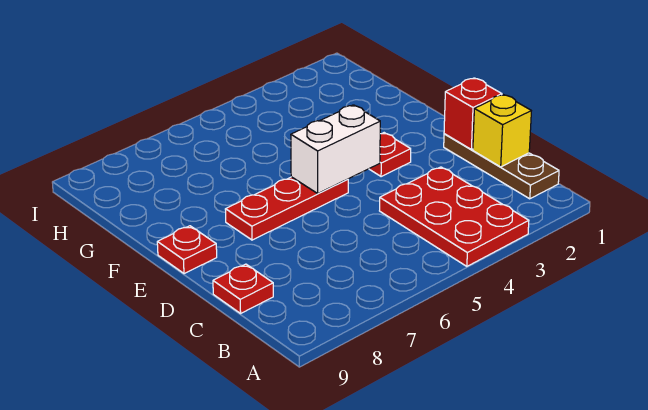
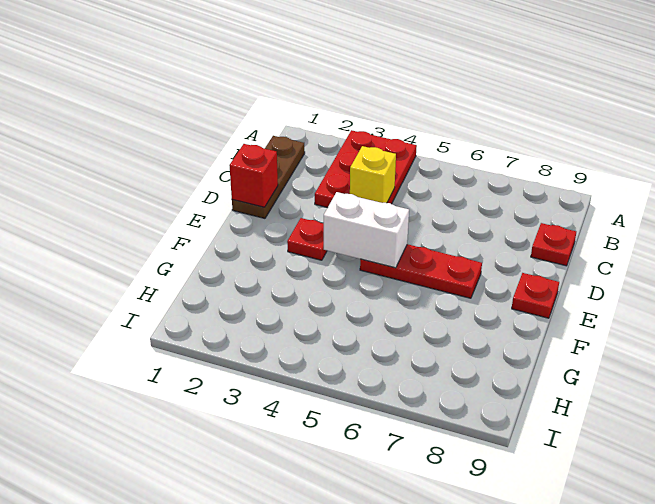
yellow brick C1 level 2 -> yellow brick C4 level 2

